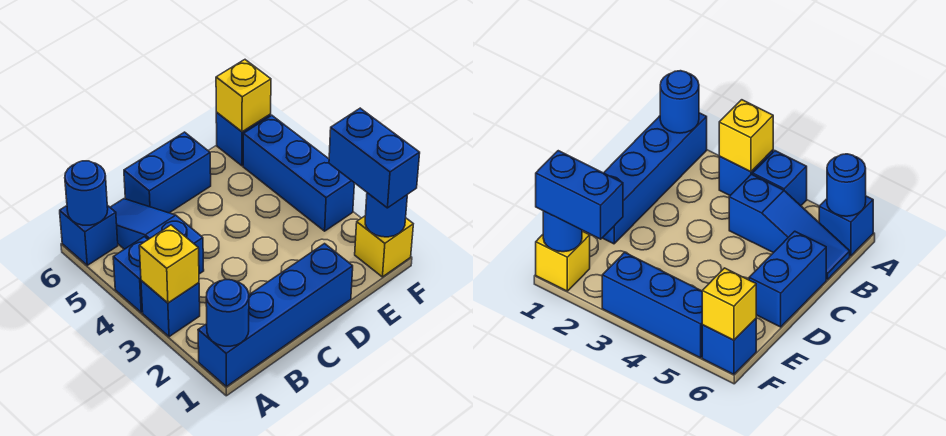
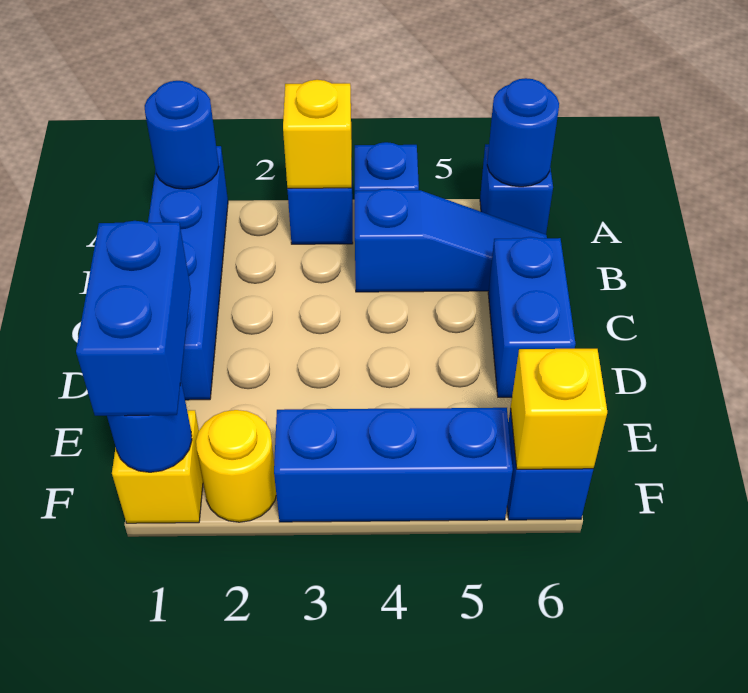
blue brick F1:F2 level 3 -> blue brick E1:F1 level 3
none -> yellow round brick F2 level 1

